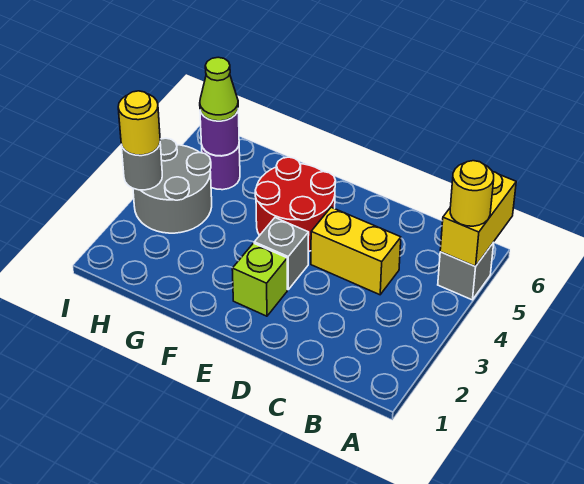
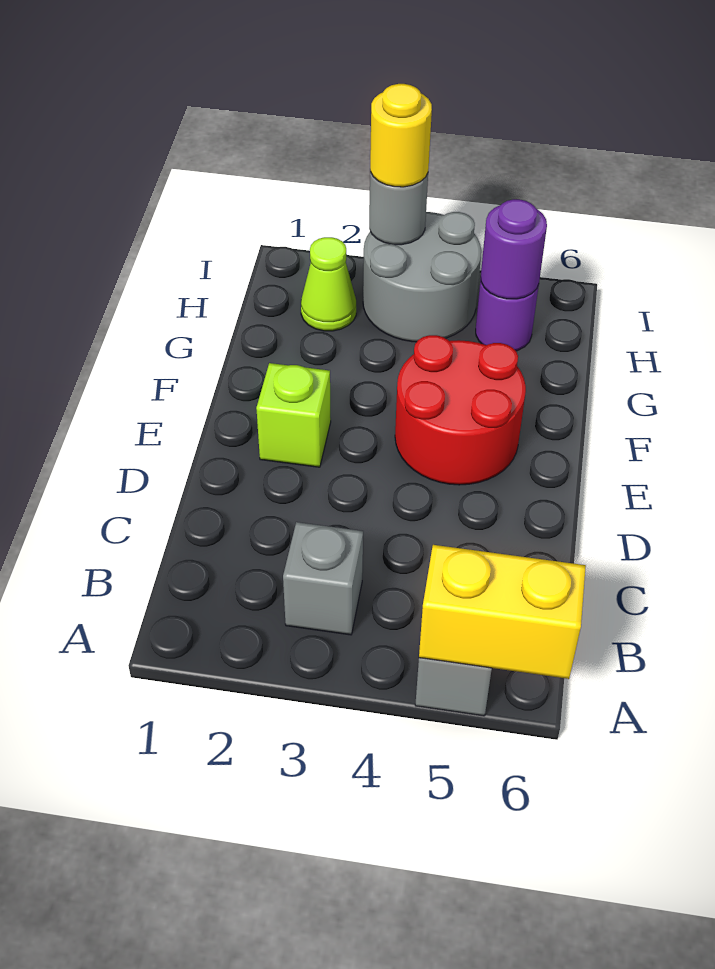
yellow round brick A5 level 3 -> none
yellow brick C4:D4 level 1 -> none
grey brick E3 level 1 -> grey brick B3 level 1
lime cone H5 level 3 -> lime cone H2 level 1

